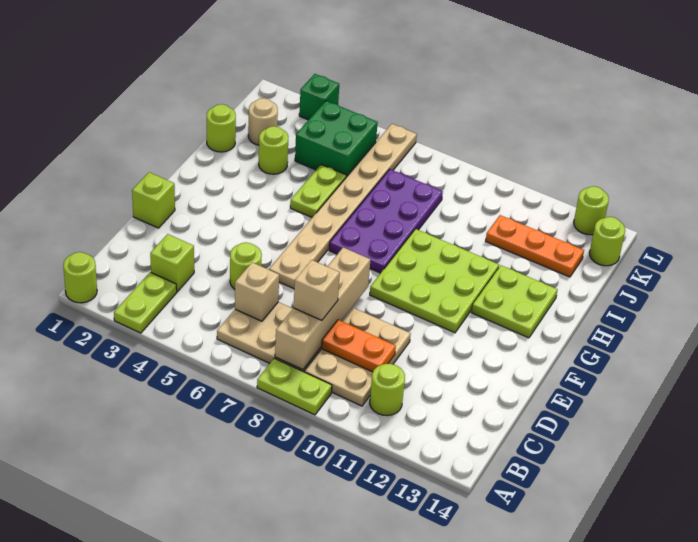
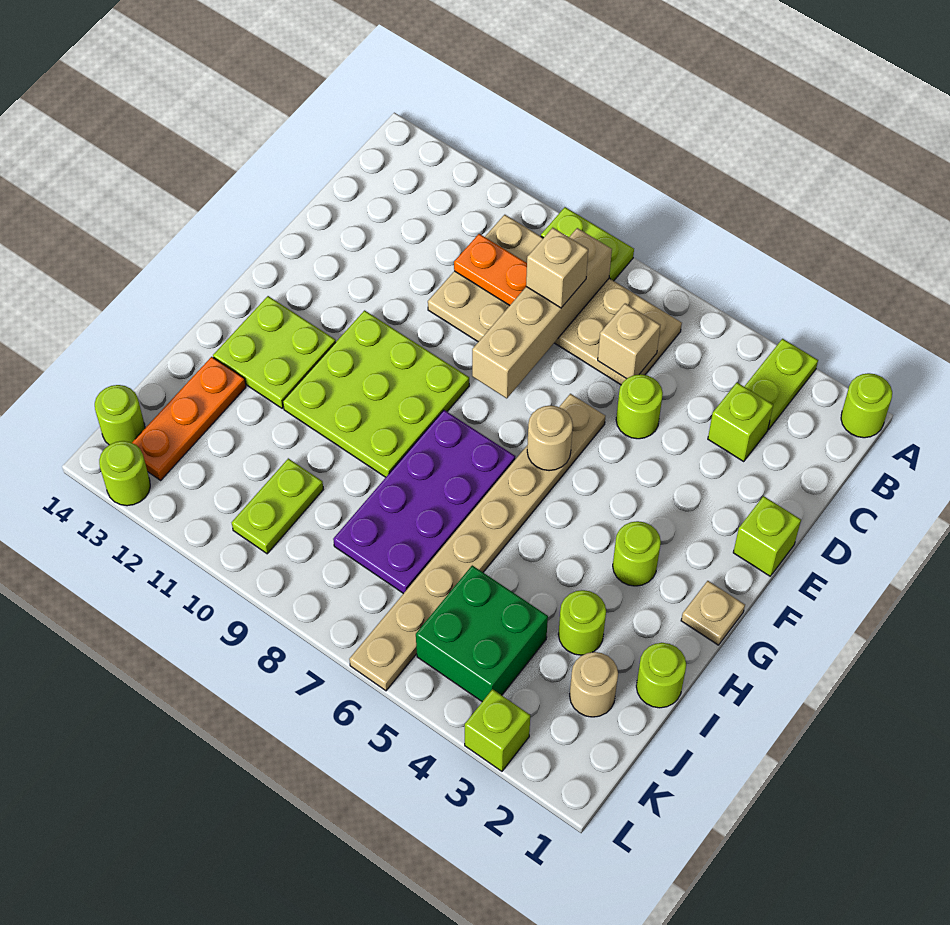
lime round brick B11 level 1 -> lime round brick G3 level 1
none -> tan round brick F6 level 2
none -> tan plate G1 level 1
lime plate H5:I5 level 1 -> lime plate J10:K10 level 1
orange plate J11:J13 level 1 -> orange plate I13:K13 level 1
green brick L3 level 1 -> lime brick L3 level 1

